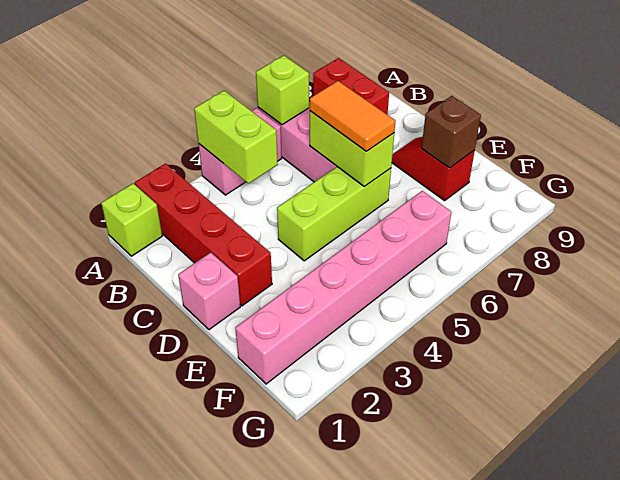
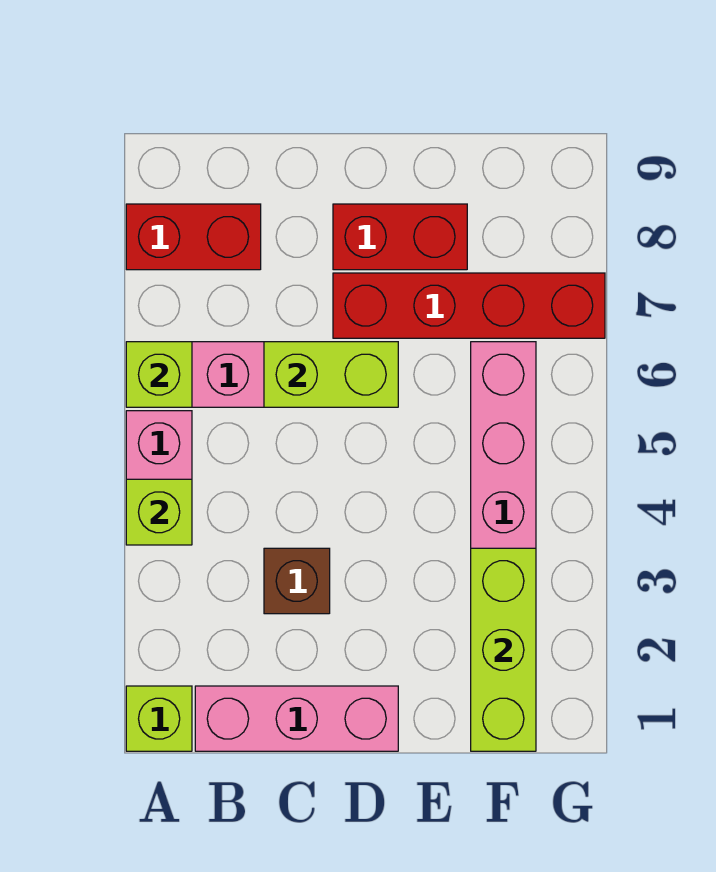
red brick A2:D2 level 1 -> red brick D7:G7 level 1
lime brick A4:B4 level 2 -> lime brick A4 level 2
orange tile C6:D6 level 3 -> none
pink brick D1 level 1 -> pink brick B1:D1 level 1
lime brick D4:D6 level 1 -> lime brick F1:F3 level 2
red slope D8:E8 level 1 top E -> red brick D8:E8 level 1
brown brick E8 level 2 -> brown brick C3 level 1

